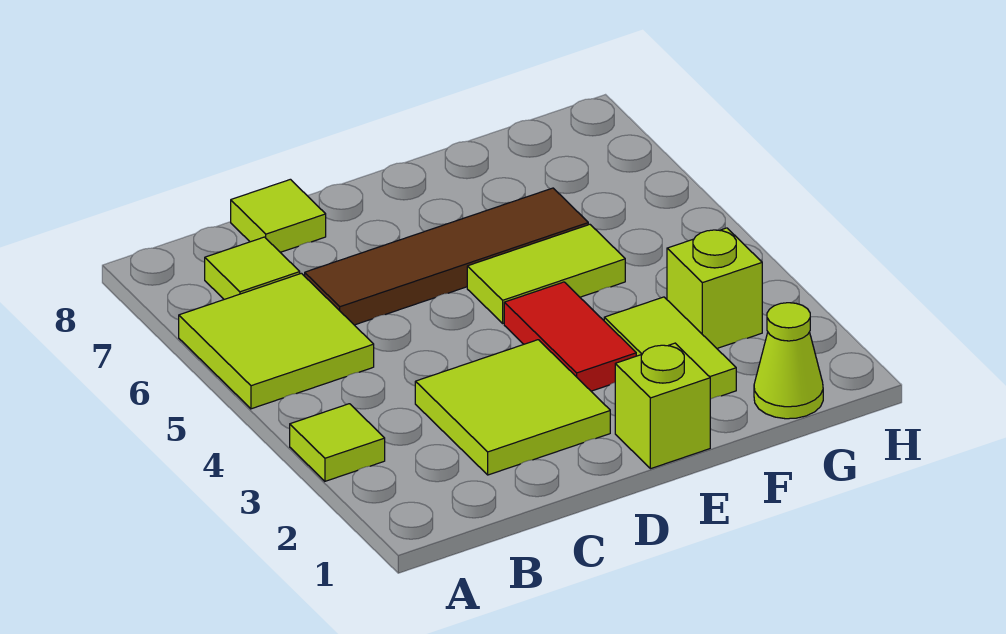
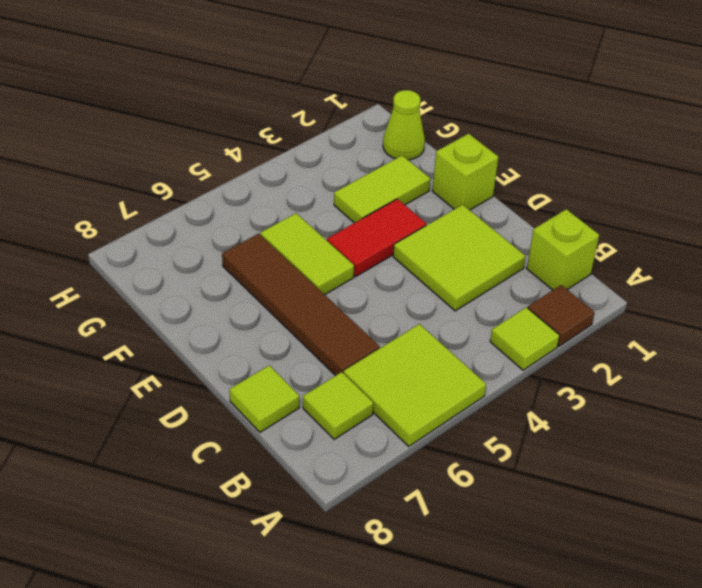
none -> brown tile A2 level 1
lime brick G3 level 1 -> lime brick B1 level 1

